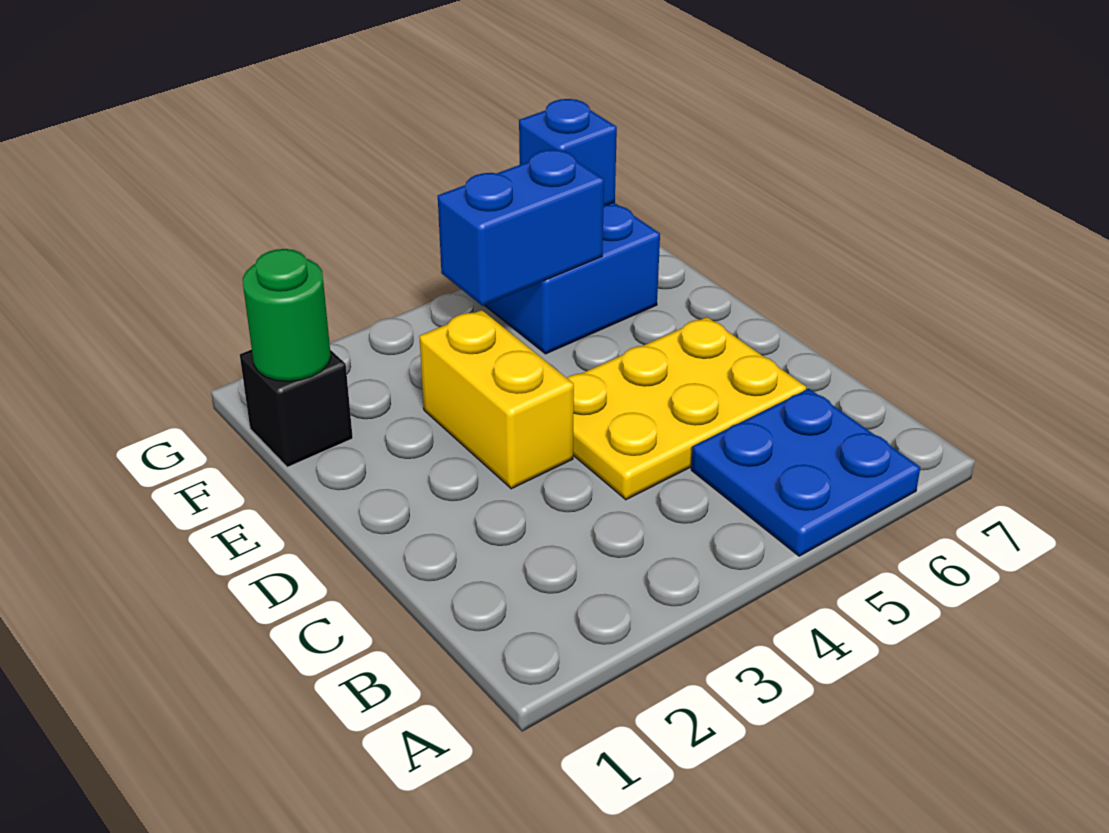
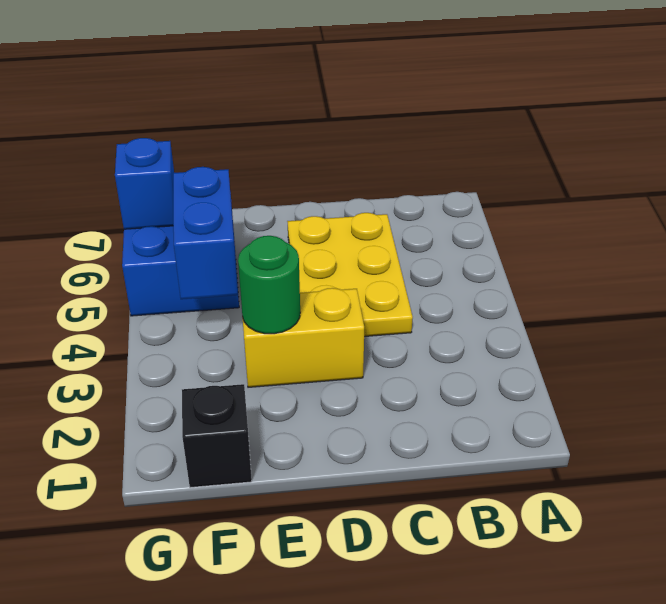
blue plate A5:B6 level 1 -> none
green round brick F1 level 2 -> green round brick E3 level 2

